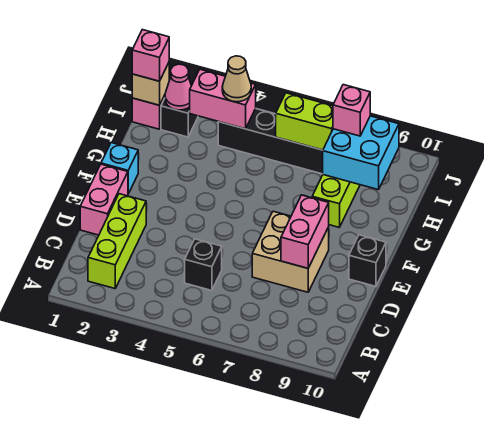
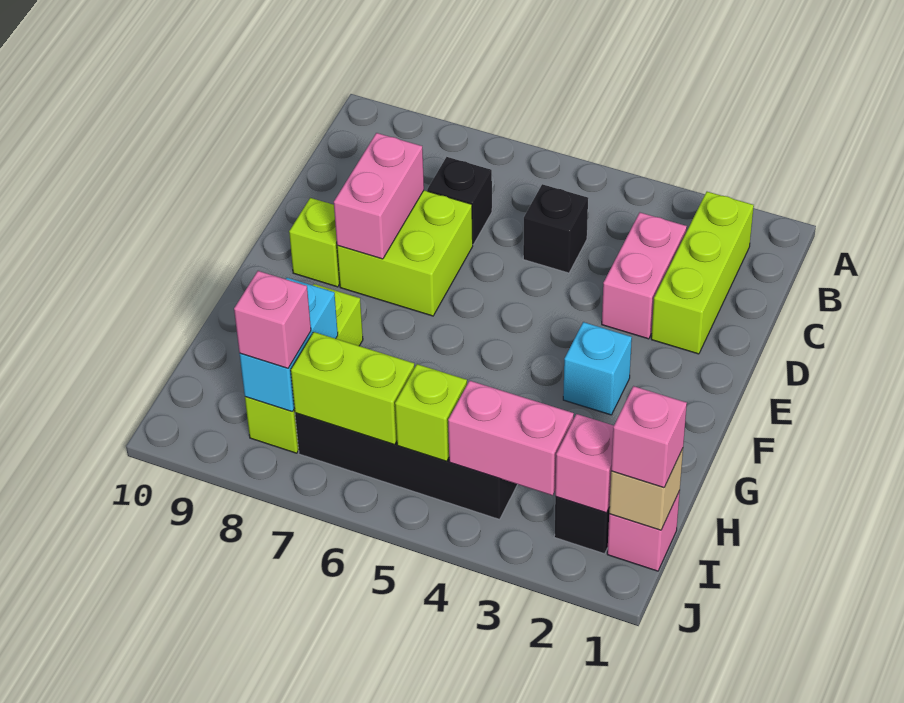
pink brick D1:E1 level 1 -> pink brick C3:D3 level 1
tan brick D7:E8 level 1 -> lime brick D7:E8 level 1
none -> lime brick E9 level 1
black brick E10 level 1 -> black brick C7 level 1
cyan brick F1 level 1 -> cyan brick F3 level 1
cyan brick H8:I9 level 2 -> cyan brick H8:I8 level 2
pink cone I2 level 2 -> pink brick I2 level 2
tan cone I4 level 3 -> none
none -> lime brick I5 level 2

